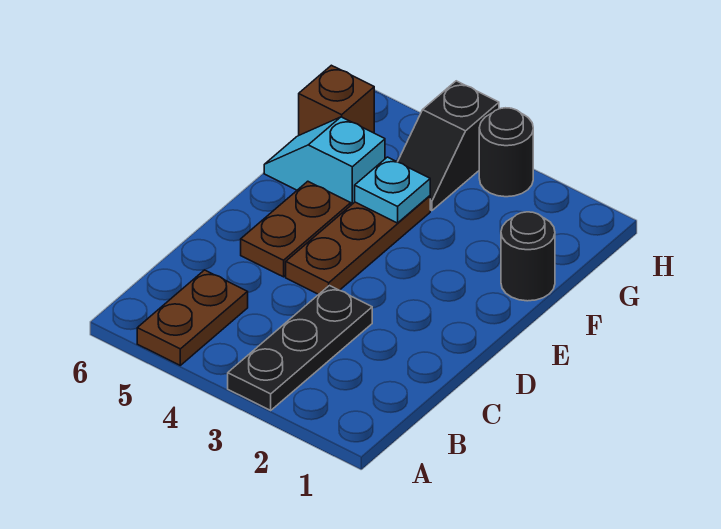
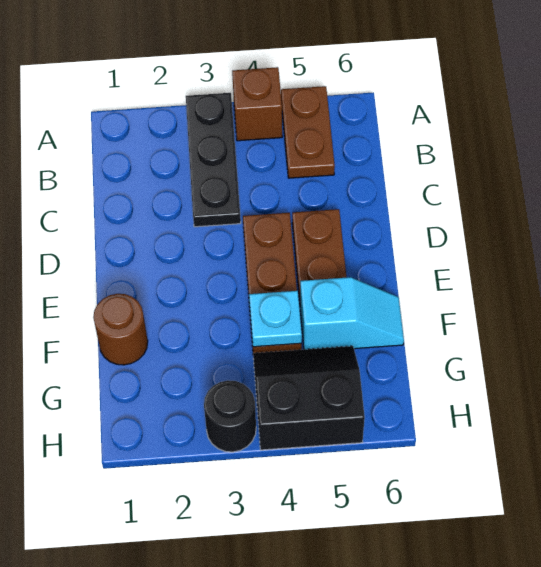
black round brick F1 level 1 -> brown round brick F1 level 1
black slope G4:H4 level 1 top H -> black slope G4:H5 level 1 top H
brown brick G6 level 1 -> brown brick A4 level 1

